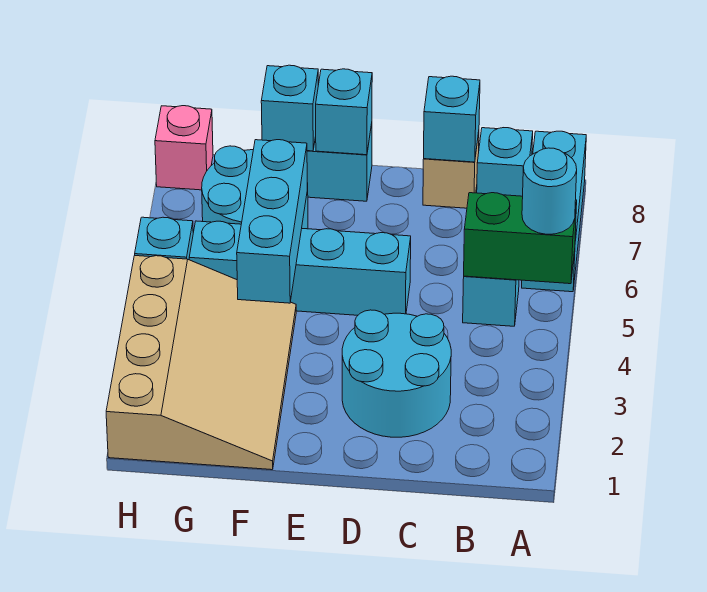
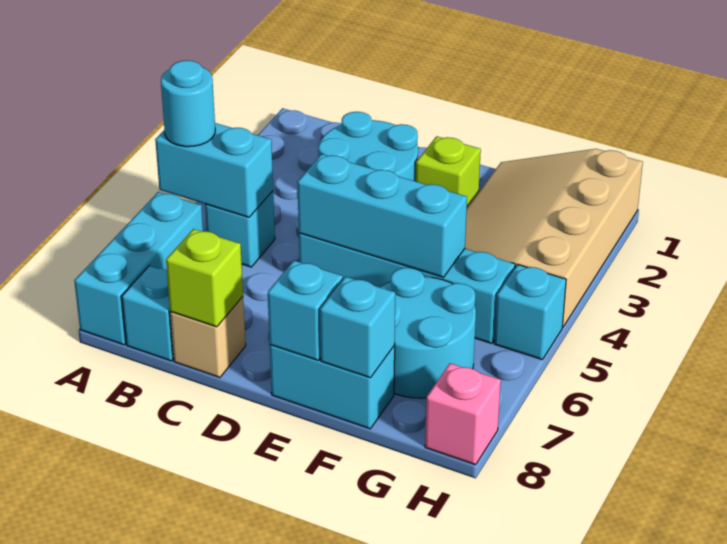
green brick A5:B5 level 2 -> cyan brick A5:B5 level 2
cyan brick C8 level 2 -> lime brick C8 level 2
none -> lime brick E2 level 1
cyan brick F4:F6 level 2 -> cyan brick D5:F5 level 2

